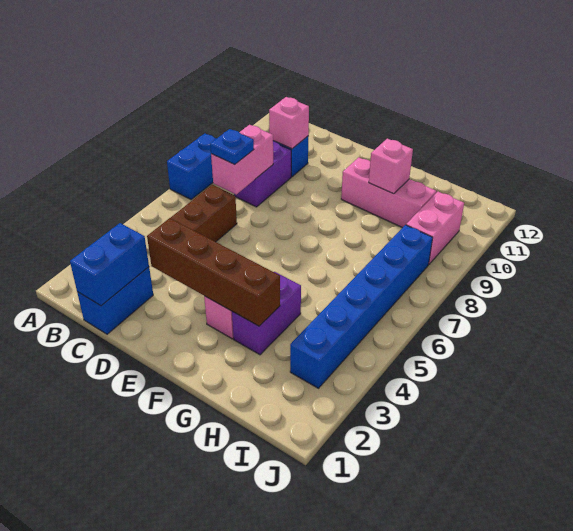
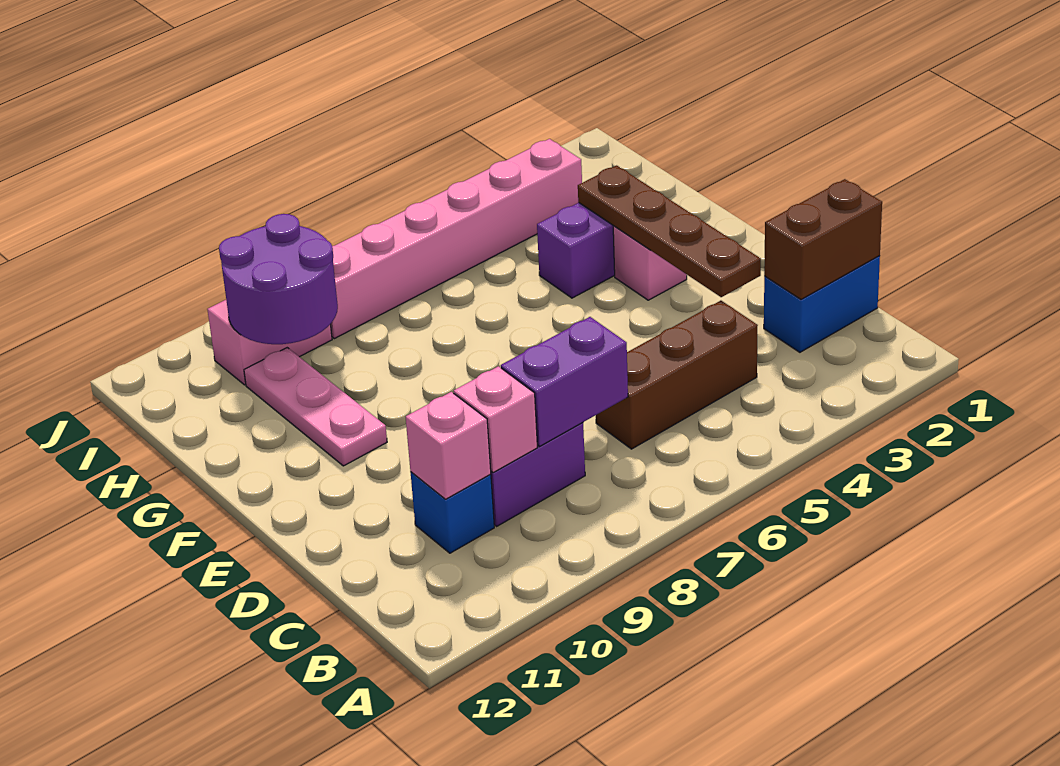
blue brick A7:A8 level 1 -> none
blue brick C1:C2 level 2 -> brown brick C1:C2 level 2
pink brick C7:C8 level 2 -> purple brick C7:C8 level 2
blue plate C7 level 3 -> none
brown brick D3:G3 level 2 -> brown plate D3:G3 level 2
pink brick F10:H10 level 1 -> pink plate F10:H10 level 1
pink brick G10 level 2 -> pink brick C9 level 2
none -> purple round brick H9:I10 level 2
blue brick I3:I8 level 1 -> pink brick I3:I8 level 1

